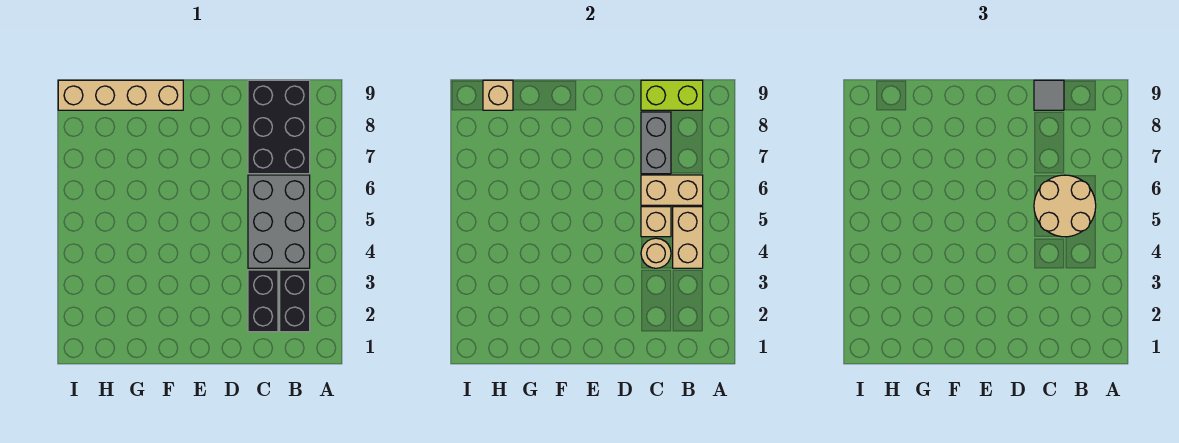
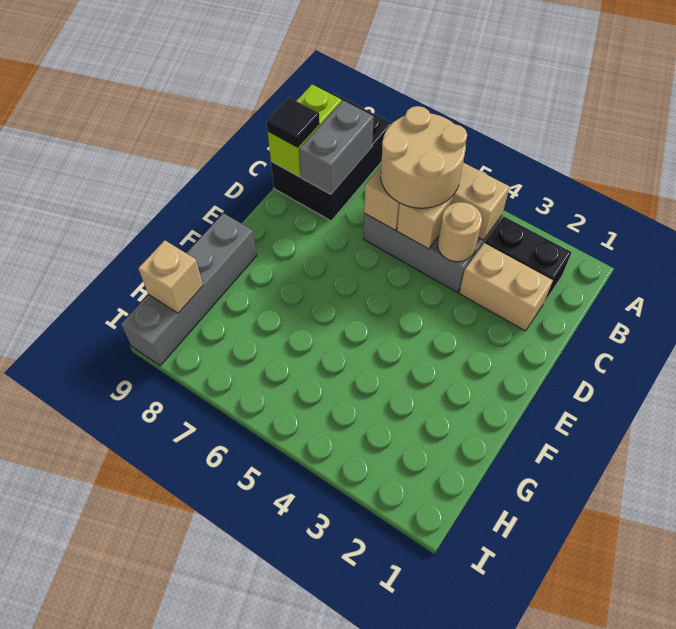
black brick B7:C9 level 1 -> black brick A8:C9 level 1
black brick C2:C3 level 1 -> tan brick C2:C3 level 1
grey brick C7:C8 level 2 -> grey brick B8:C8 level 2
grey tile C9 level 3 -> black tile C9 level 3
tan brick F9:I9 level 1 -> grey brick F9:I9 level 1

